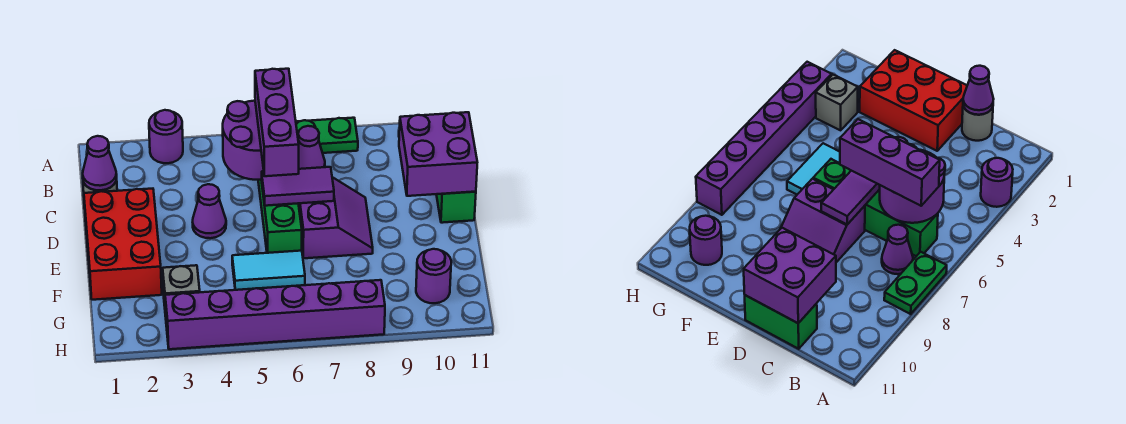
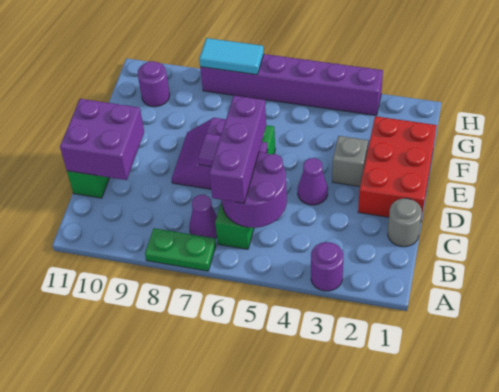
purple cone C1 level 2 -> none
cyan tile F5:F6 level 1 -> cyan tile H7:H8 level 2
grey brick G3 level 1 -> grey brick E3 level 1

